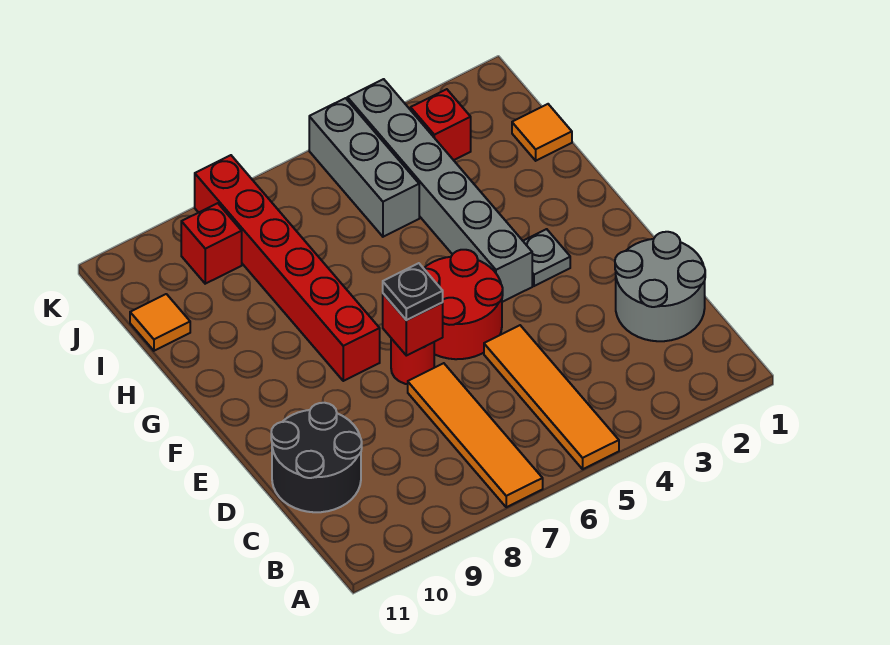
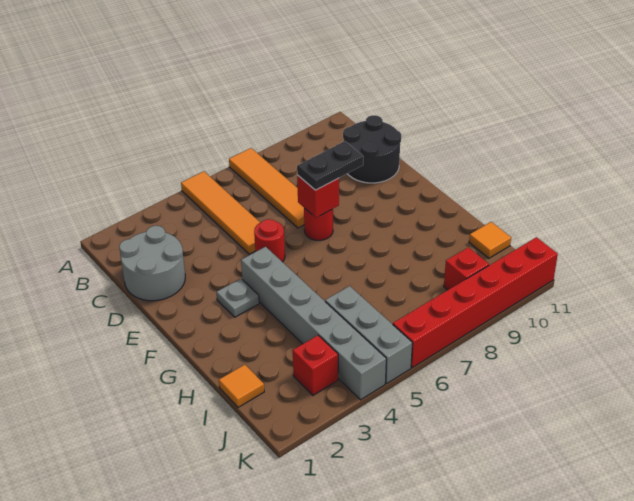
red round brick E5:F6 level 1 -> red round brick E5 level 1
black plate E7 level 3 -> black plate E7:E8 level 3
red brick F8:K8 level 1 -> red brick K6:K11 level 1

